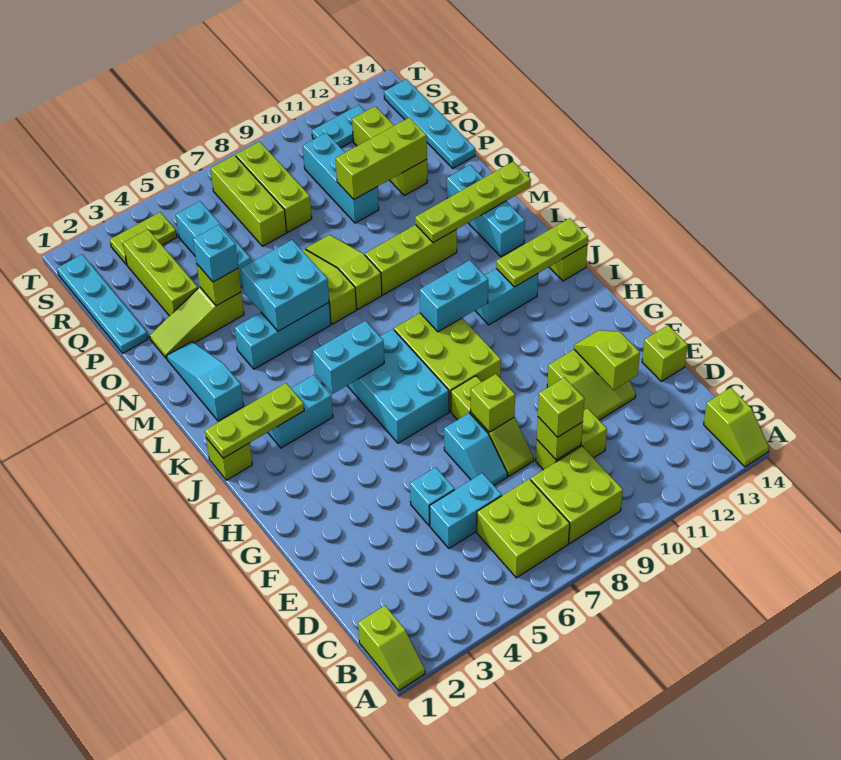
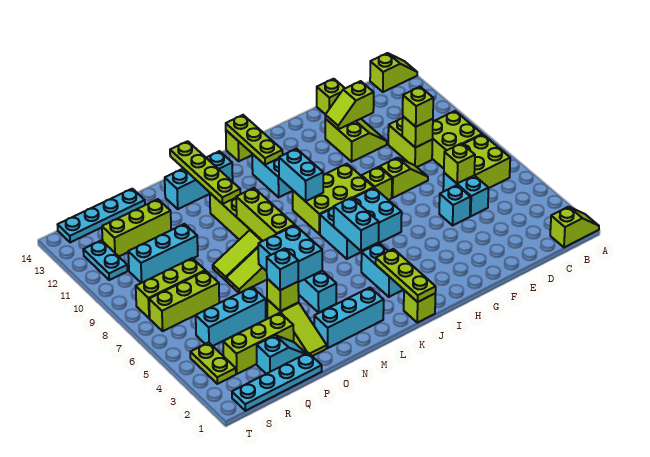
cyan slope E7:F7 level 1 top F -> cyan slope P2:Q2 level 1 top Q
lime brick F8 level 2 -> lime brick D6 level 2
cyan slope L2:N2 level 1 top L -> cyan brick L2:N2 level 1
lime brick P10:P12 level 2 -> lime brick M7:M9 level 2

